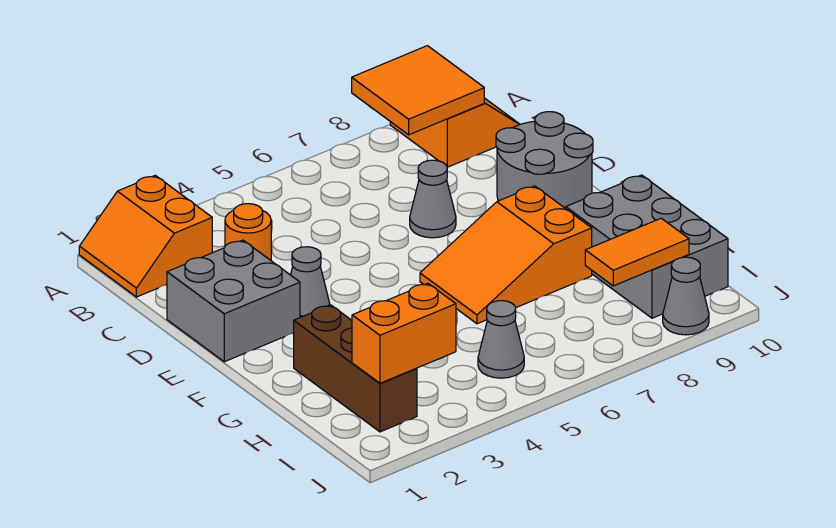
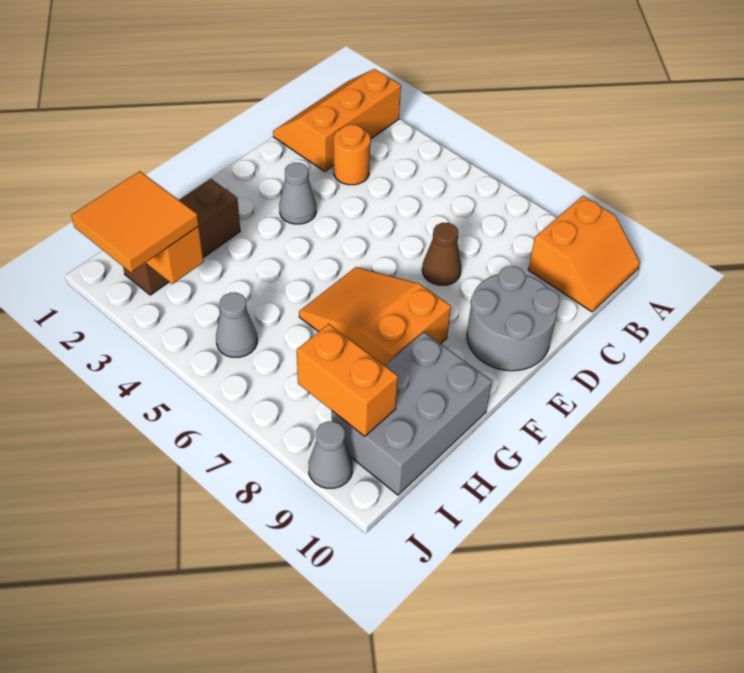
orange slope A1:B2 level 1 top 2 -> orange slope A1:C2 level 1 top 2
orange tile A8:B9 level 2 -> orange tile I2:J3 level 3
grey brick D1:E2 level 1 -> none
grey cone D7 level 1 -> brown cone D7 level 1
orange tile I8:I9 level 2 -> orange brick I8:I9 level 2

